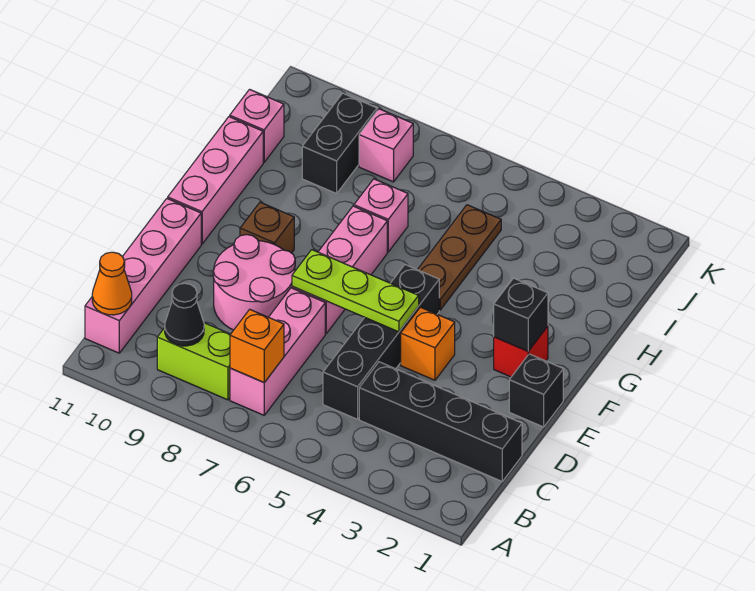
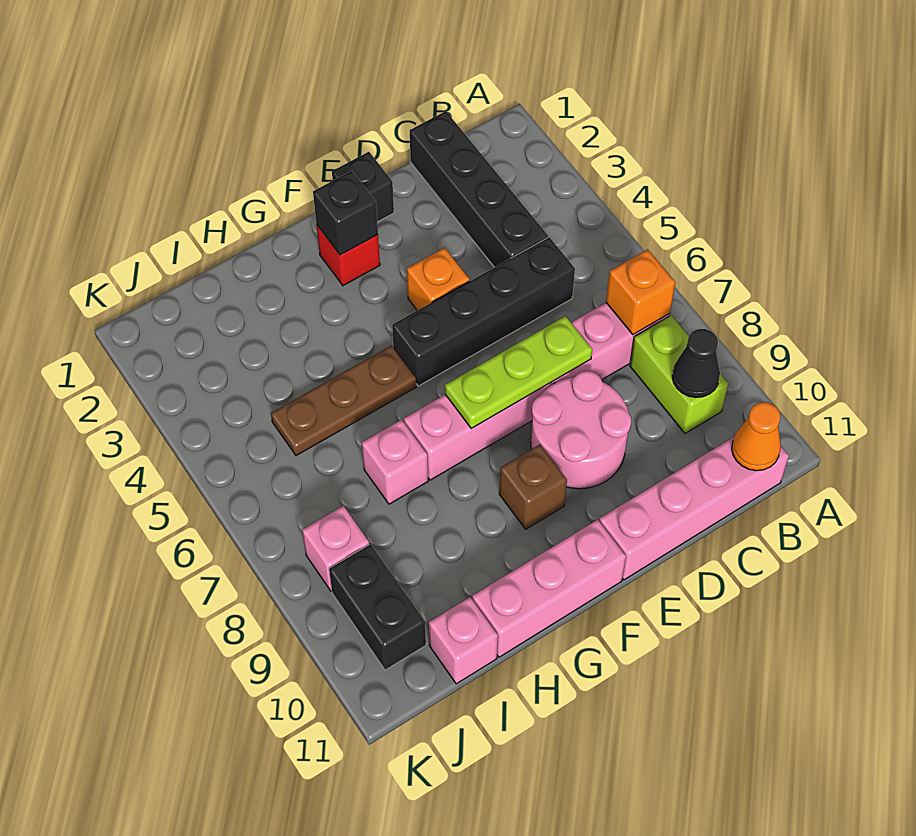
lime plate E5:E7 level 2 -> lime plate D7:F7 level 2
black brick I9:J9 level 1 -> black brick J9:J10 level 1

